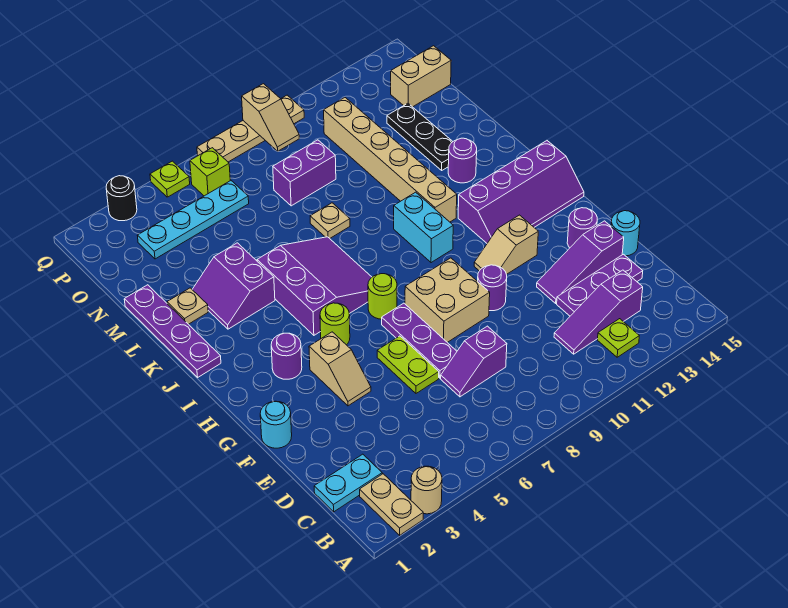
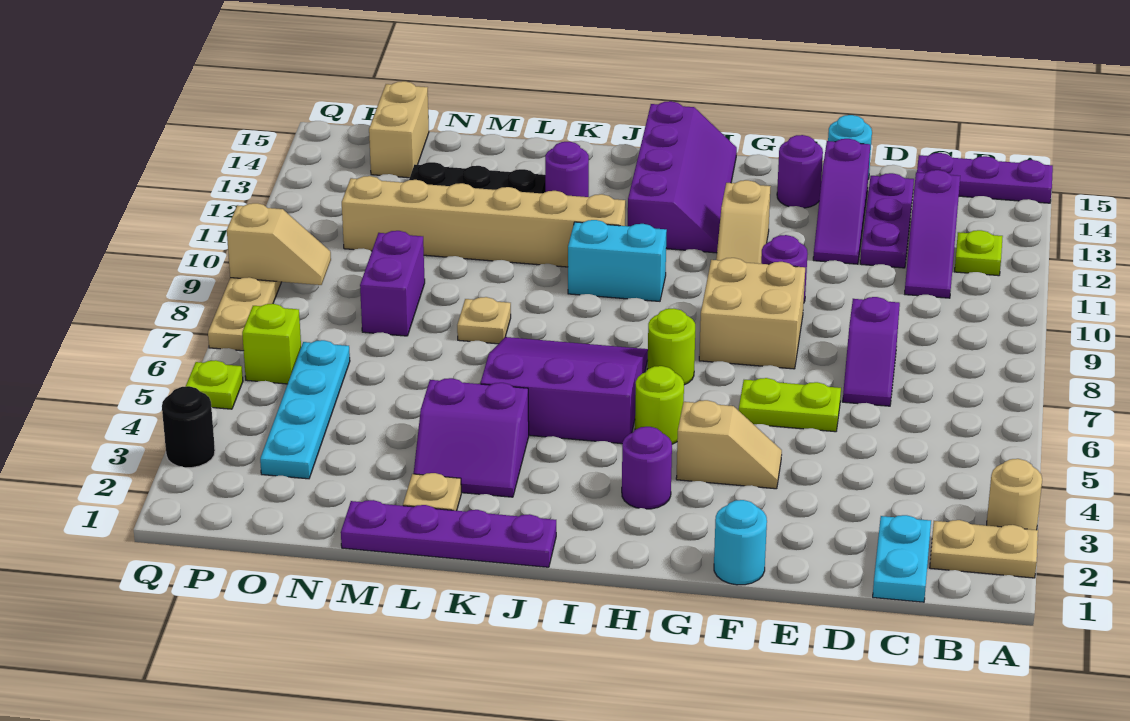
purple plate E7:G7 level 1 -> purple plate A15:C15 level 1

